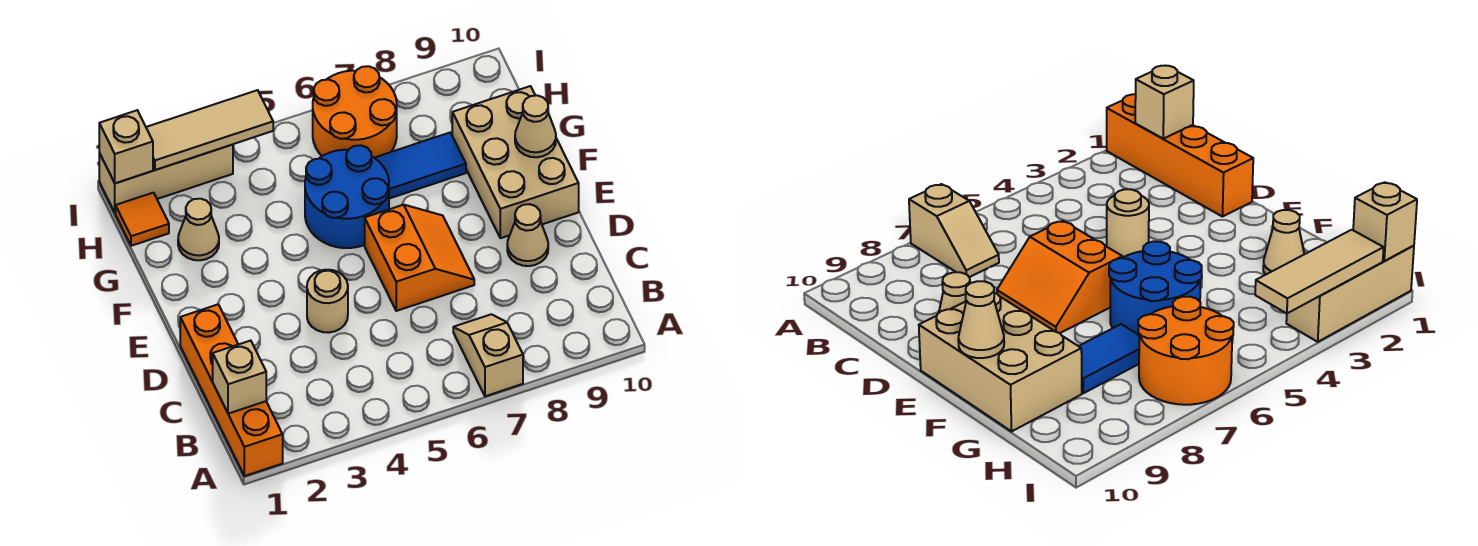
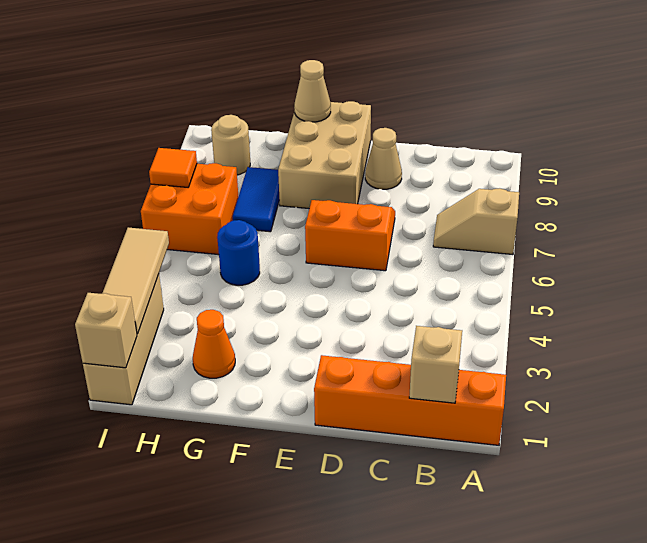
tan round brick D4 level 1 -> tan round brick H9 level 1
tan brick E9:G10 level 1 -> tan brick E8:F10 level 1
blue round brick F5:G6 level 1 -> blue round brick G5 level 1
tan cone G2 level 1 -> orange cone G2 level 1
orange tile H1 level 1 -> orange tile I7 level 2
orange round brick H6:I7 level 1 -> orange brick H6:I7 level 1

